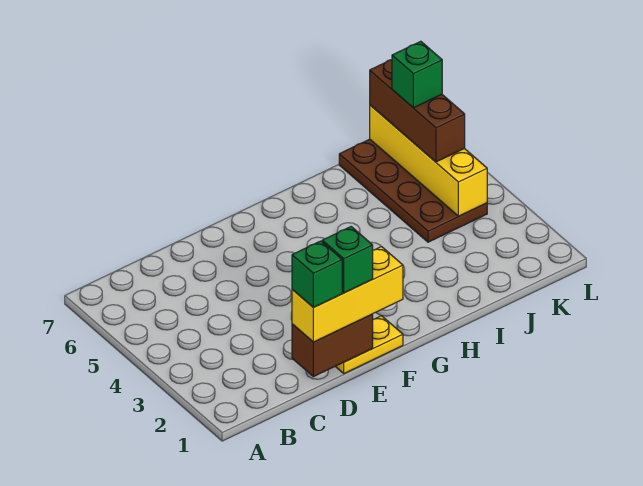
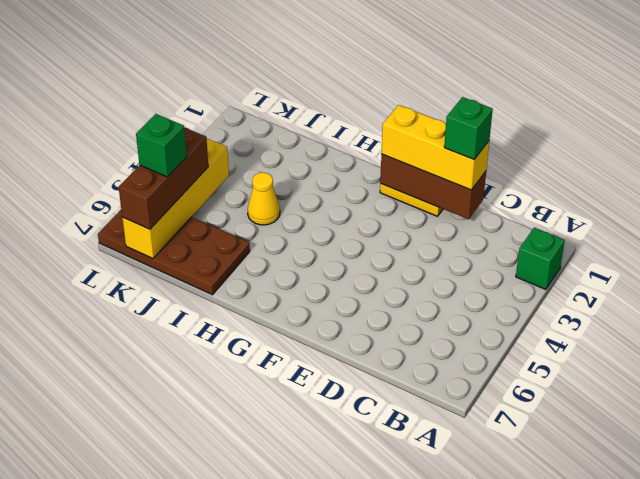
brown brick D1:E1 level 2 -> brown brick D1:F1 level 2
green brick E1 level 4 -> green brick A2 level 1
none -> yellow cone I4 level 1
brown plate J4:K7 level 1 -> brown plate I6:L7 level 1

